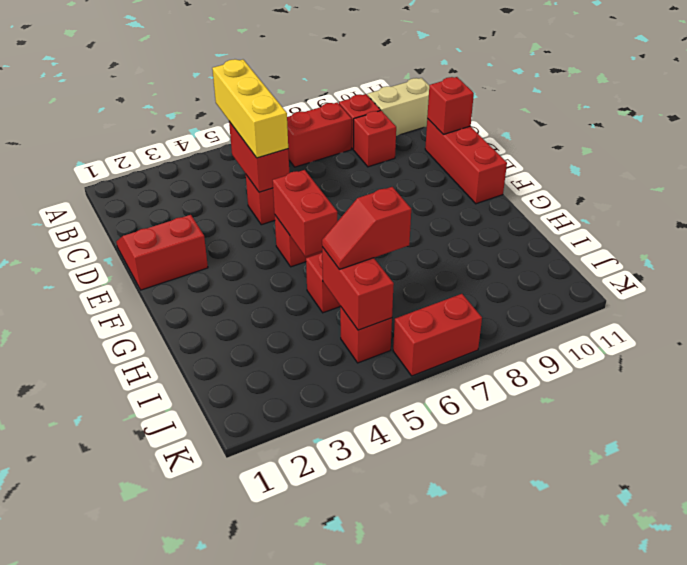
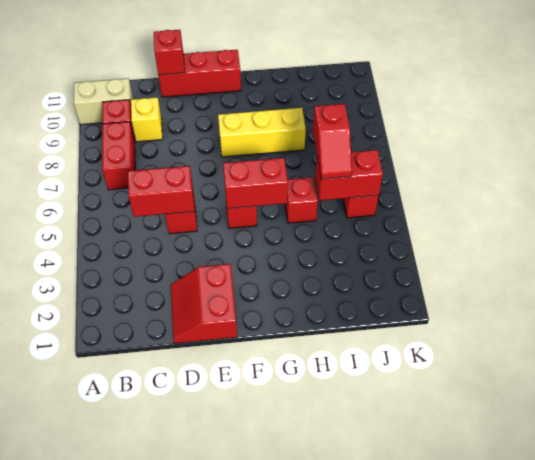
yellow brick B5:D5 level 3 -> yellow brick F8:H8 level 1
tan brick B10:B11 level 1 -> tan brick A10:B10 level 1
red brick C9 level 1 -> yellow brick C9 level 1
red brick K6:K7 level 1 -> none

